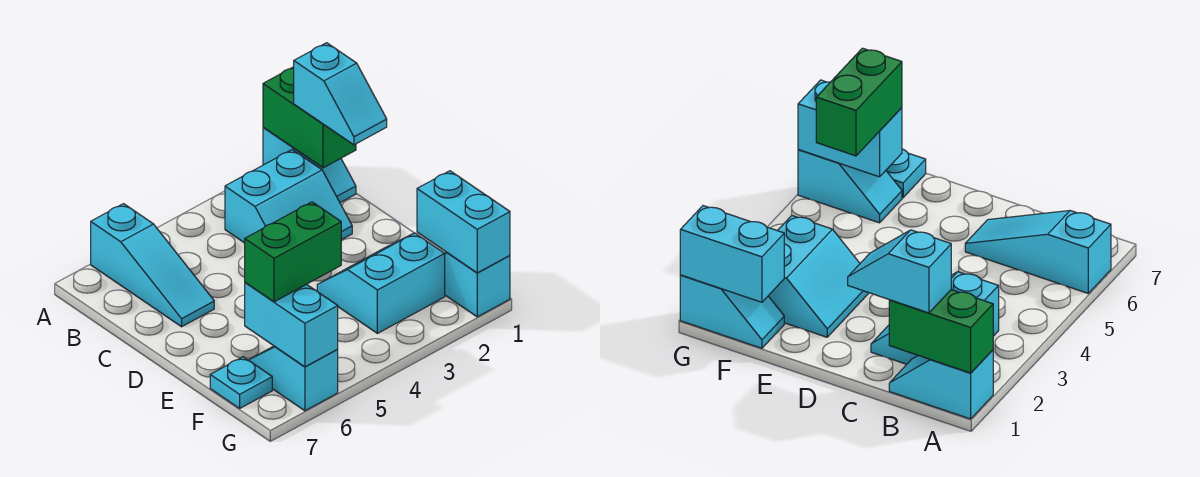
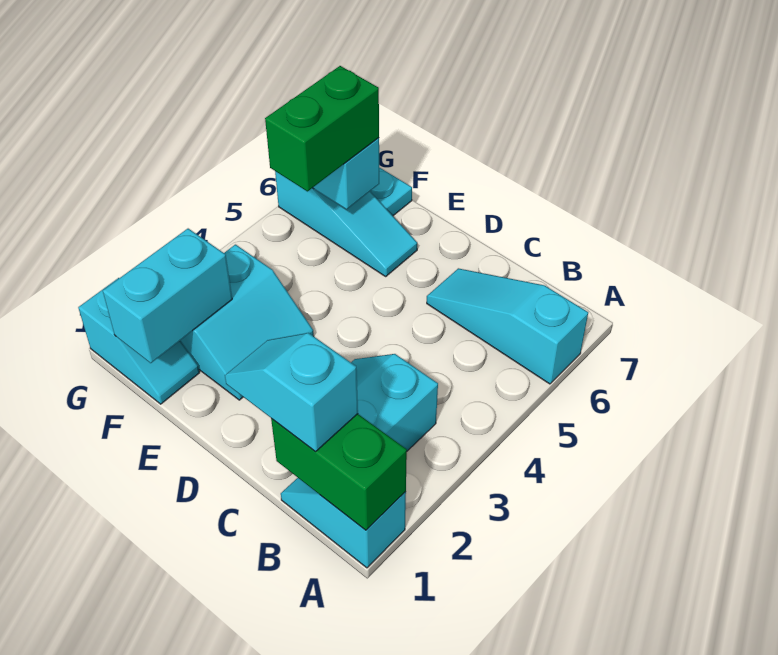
cyan brick F1:G1 level 2 -> cyan brick F1:F2 level 2
cyan slope F6:G6 level 1 top G -> cyan slope E6:G6 level 1 top G

